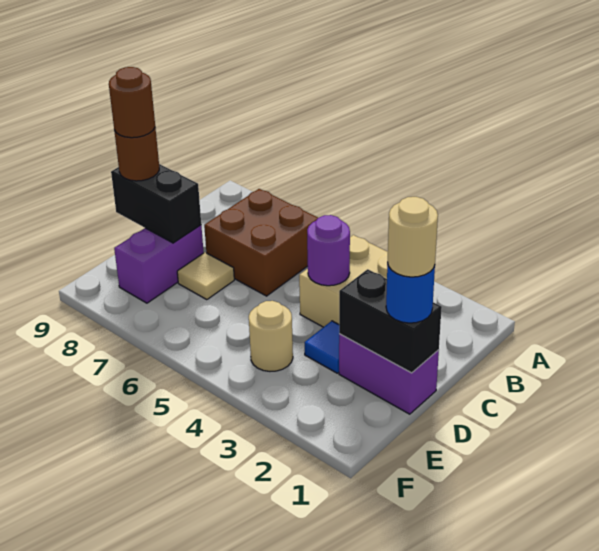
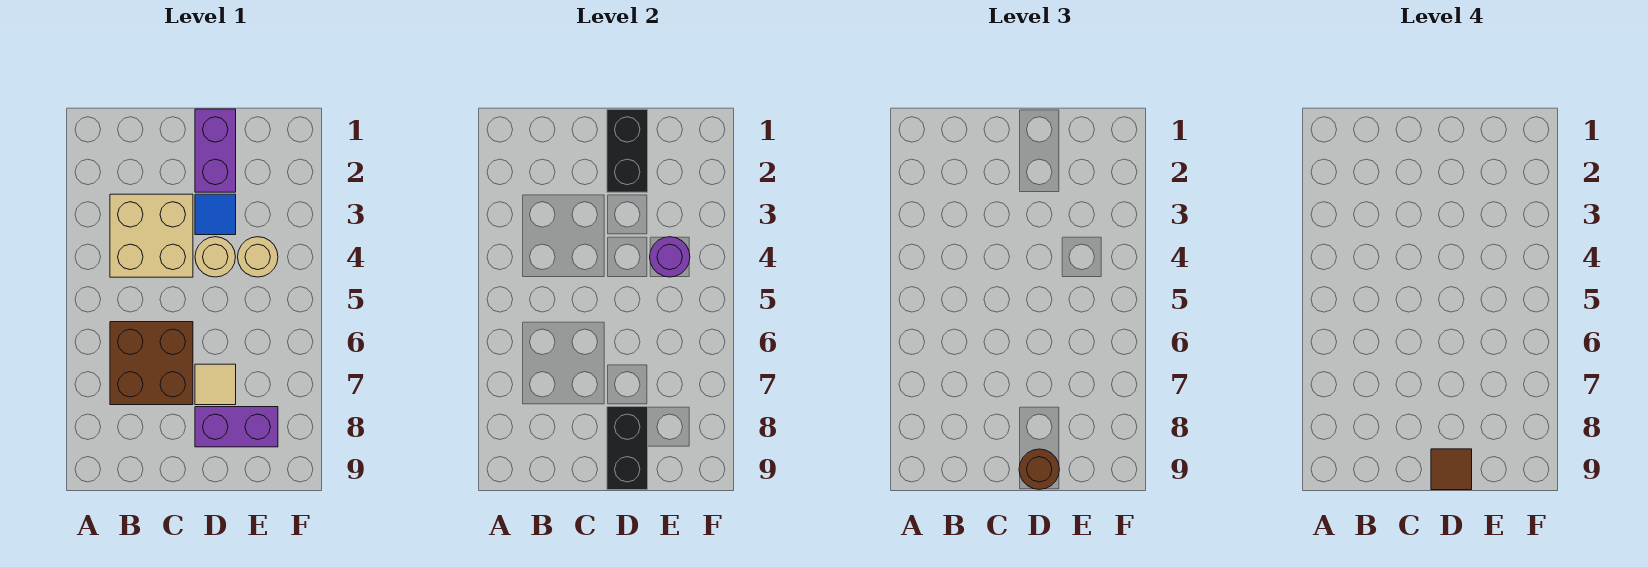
purple round brick C4 level 2 -> purple round brick E4 level 2
blue round brick D1 level 3 -> none
tan round brick D1 level 4 -> tan round brick D4 level 1
brown round brick D9 level 4 -> brown tile D9 level 4

